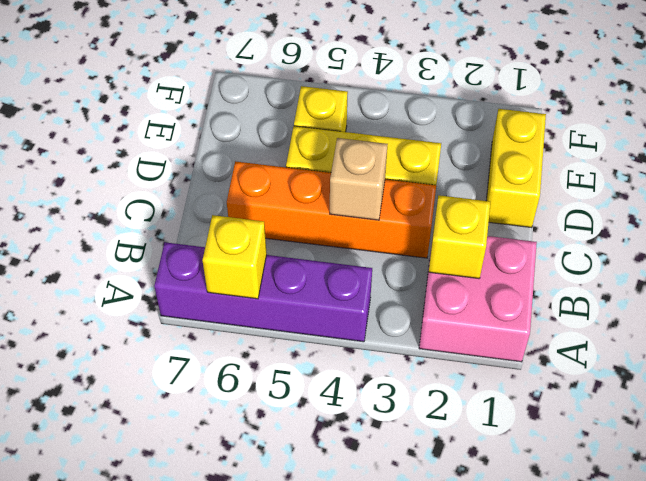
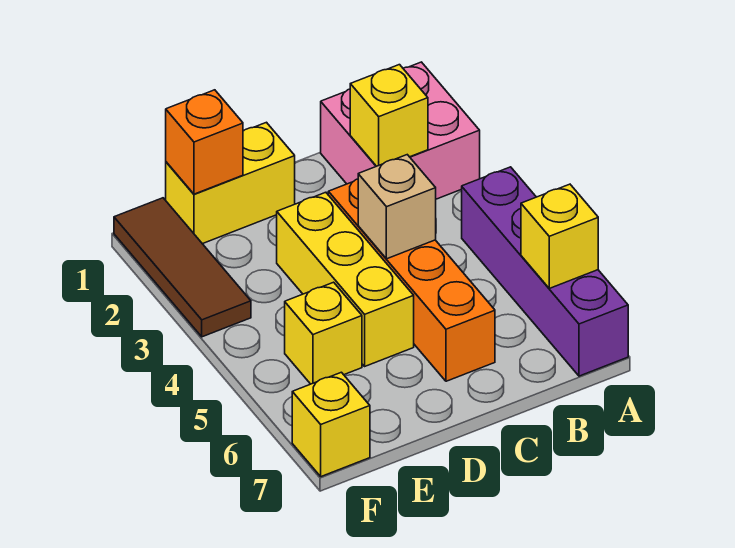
none -> orange brick E1 level 2
none -> brown tile F1:F3 level 1
none -> yellow brick F7 level 1

